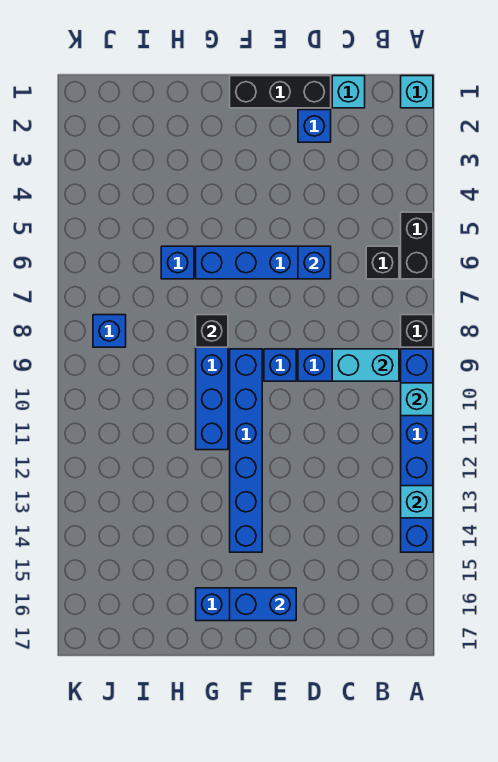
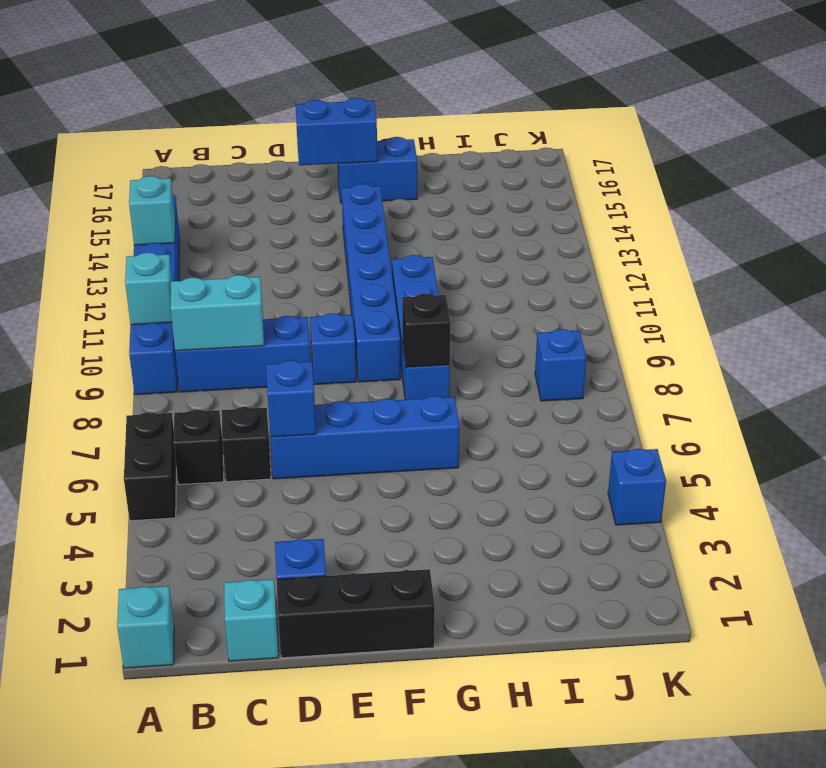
black brick A8 level 1 -> black brick C6 level 1
blue brick H6 level 1 -> blue brick K4 level 1

